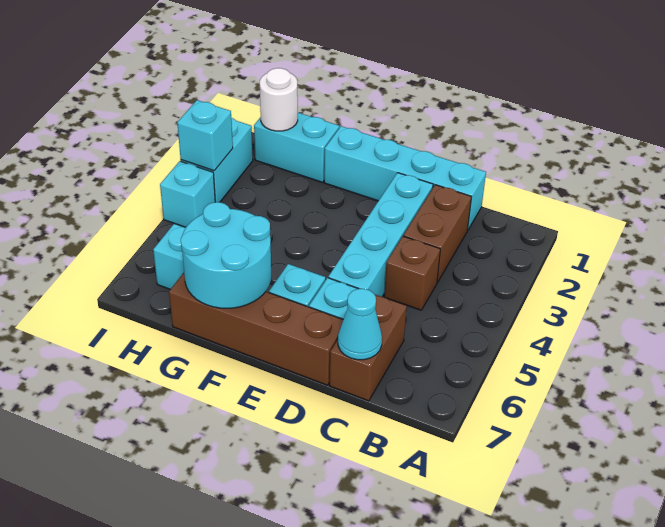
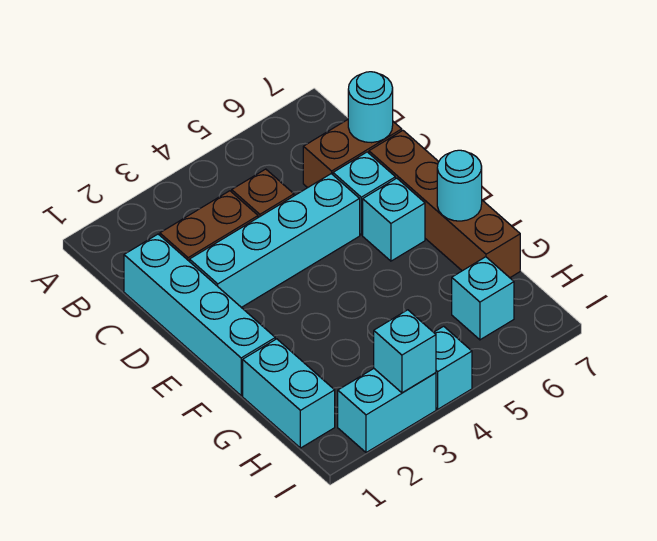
cyan cone C7 level 2 -> cyan round brick C7 level 2
cyan round brick F6:G7 level 2 -> cyan round brick F7 level 2
white round brick H1 level 2 -> none

